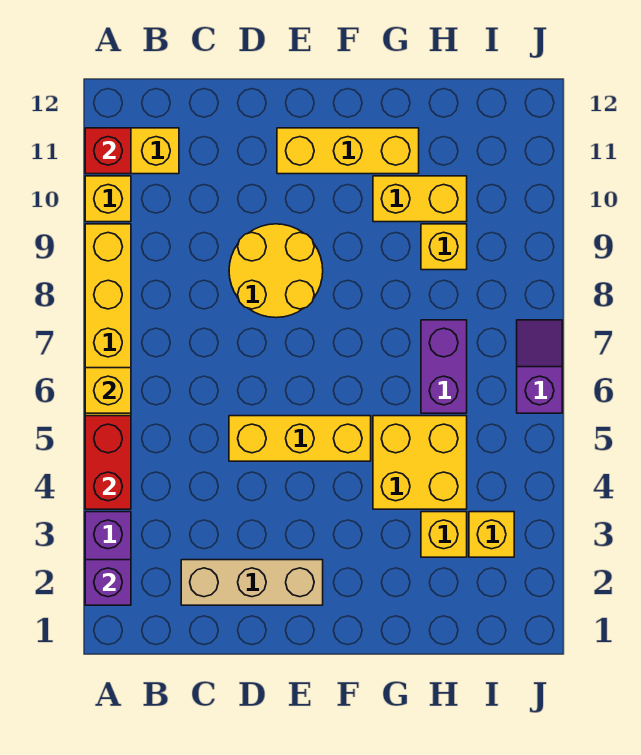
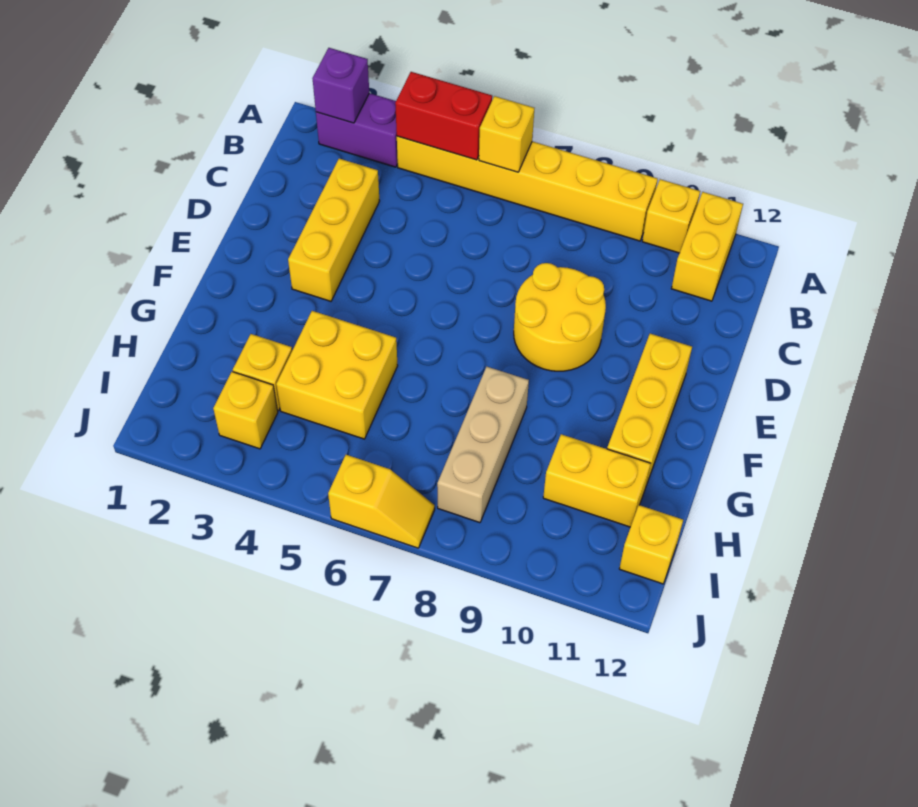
red brick A11 level 2 -> none
tan brick C2:E2 level 1 -> tan brick G8:I8 level 1
yellow brick D5:F5 level 1 -> yellow brick C3:E3 level 1
yellow brick G10:H10 level 1 -> yellow brick H10:H11 level 1
purple brick H6:H7 level 1 -> none
yellow brick H9 level 1 -> yellow brick I12 level 1
purple slope J6:J7 level 1 top 6 -> yellow slope J6:J7 level 1 top 6

